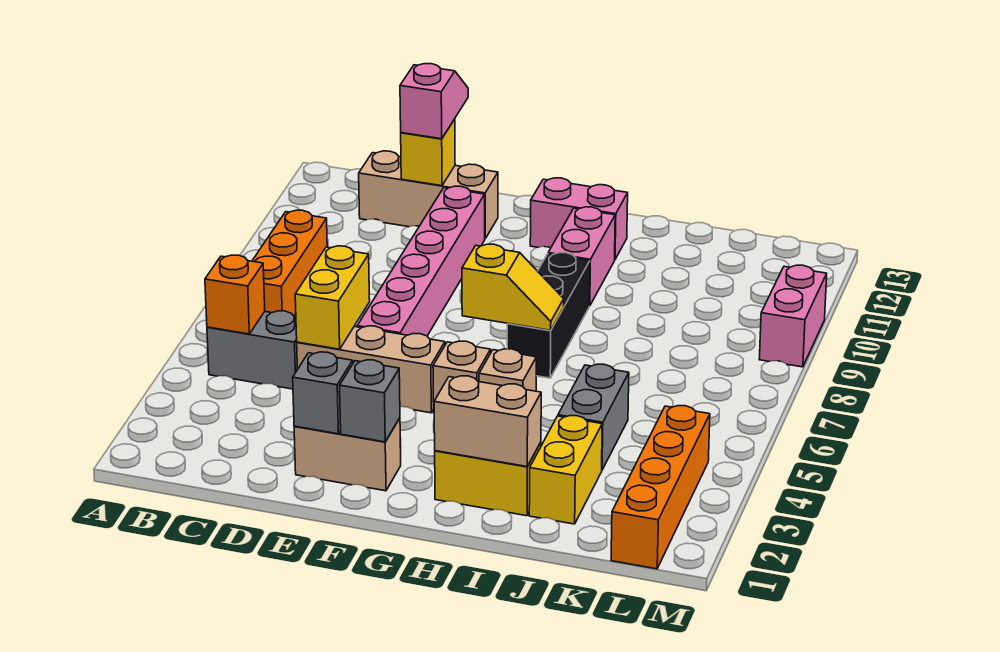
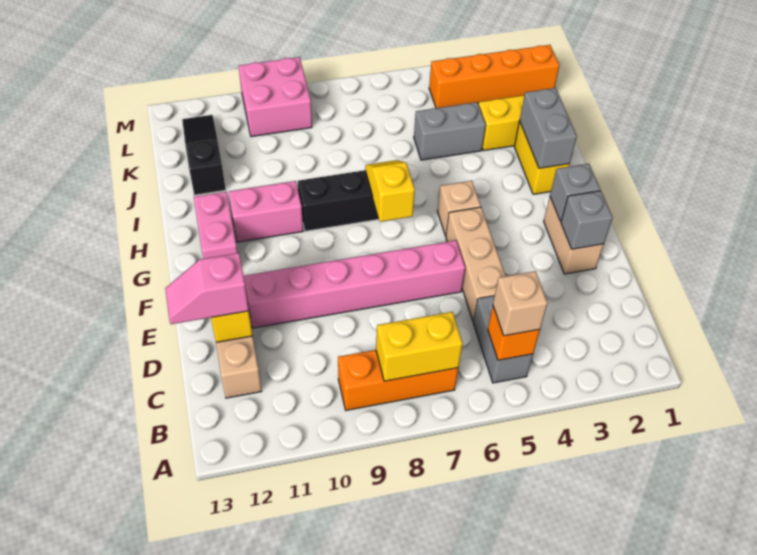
yellow brick D5:D6 level 2 -> yellow brick B7:B8 level 2
tan brick H2:I2 level 2 -> grey brick H2:I2 level 2
tan brick H5 level 1 -> tan brick B5 level 3
none -> black slope J12:L12 level 1 top J
pink brick M9:M10 level 1 -> pink brick L9:M10 level 1

